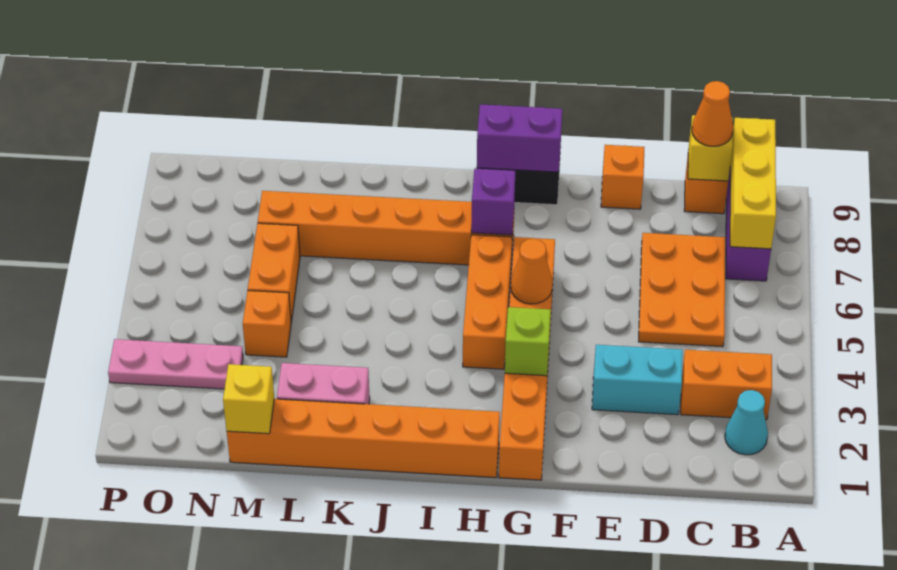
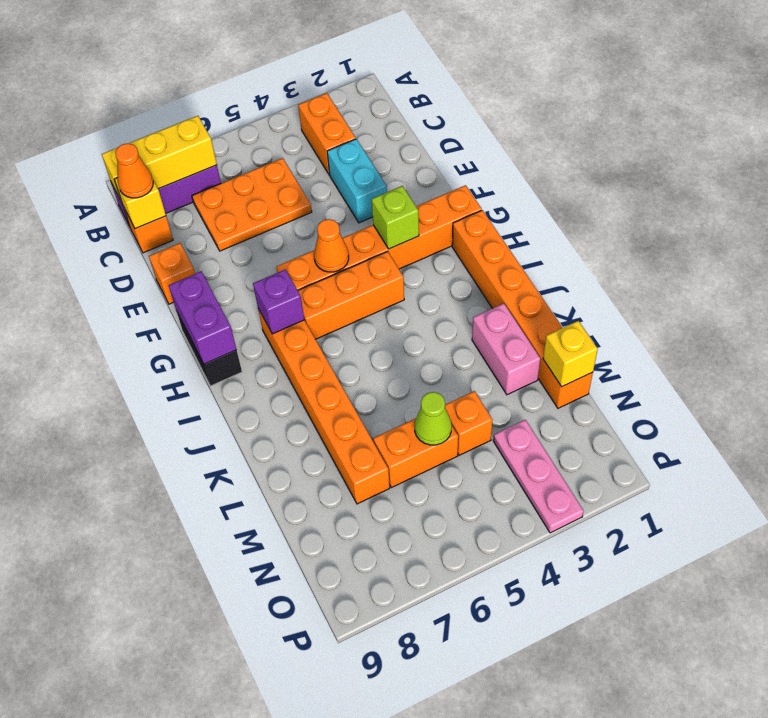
cyan cone B2 level 1 -> none
none -> lime cone M5 level 2

